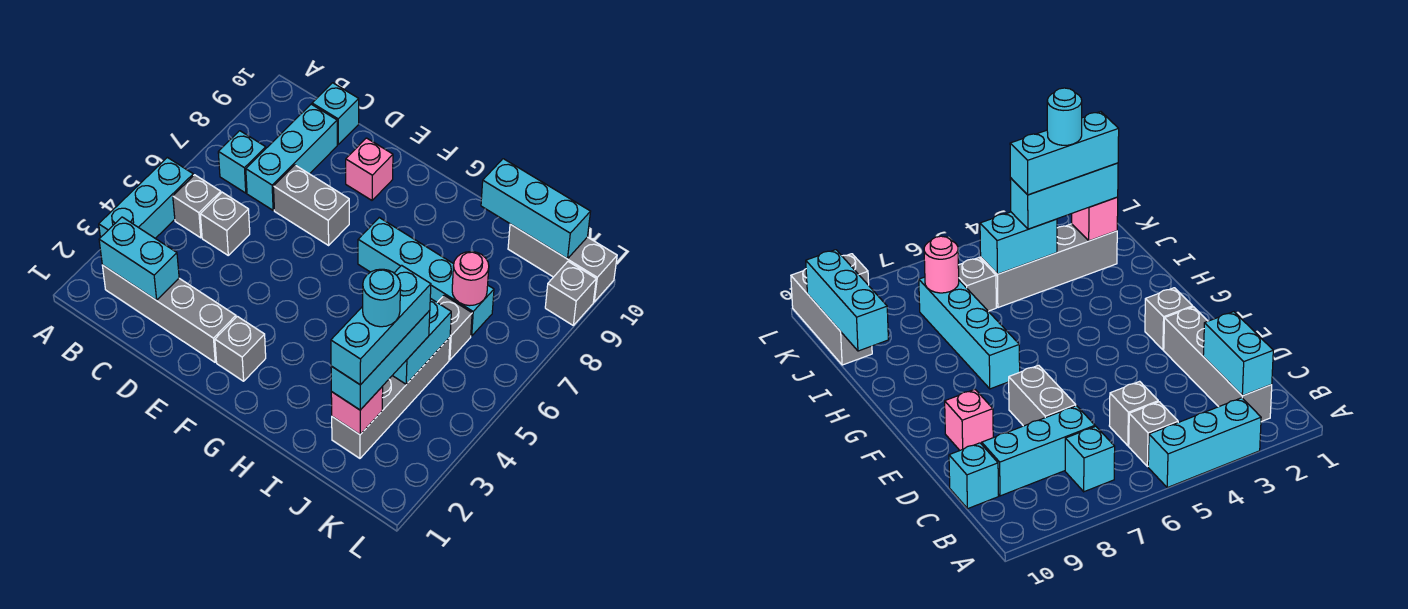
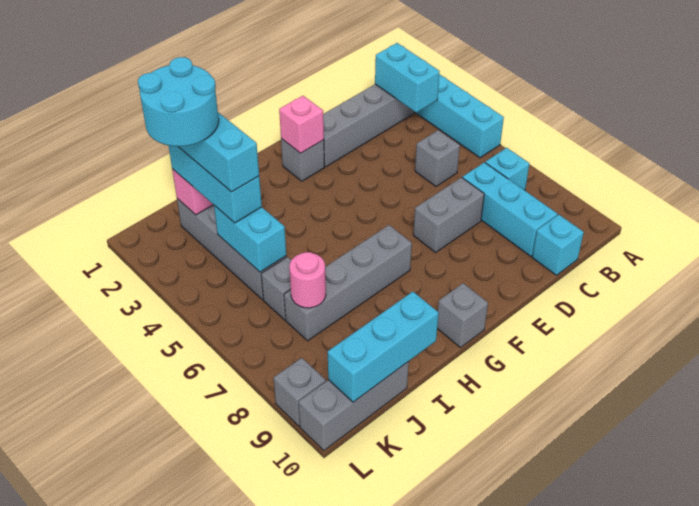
cyan brick B2:C2 level 2 -> cyan brick B2:B3 level 2
grey brick B5 level 1 -> grey brick G10 level 1
pink brick E9 level 1 -> pink brick F2 level 2
cyan brick G7:J7 level 1 -> grey brick G7:J7 level 1
cyan round brick J3 level 5 -> cyan round brick J2:K3 level 5

